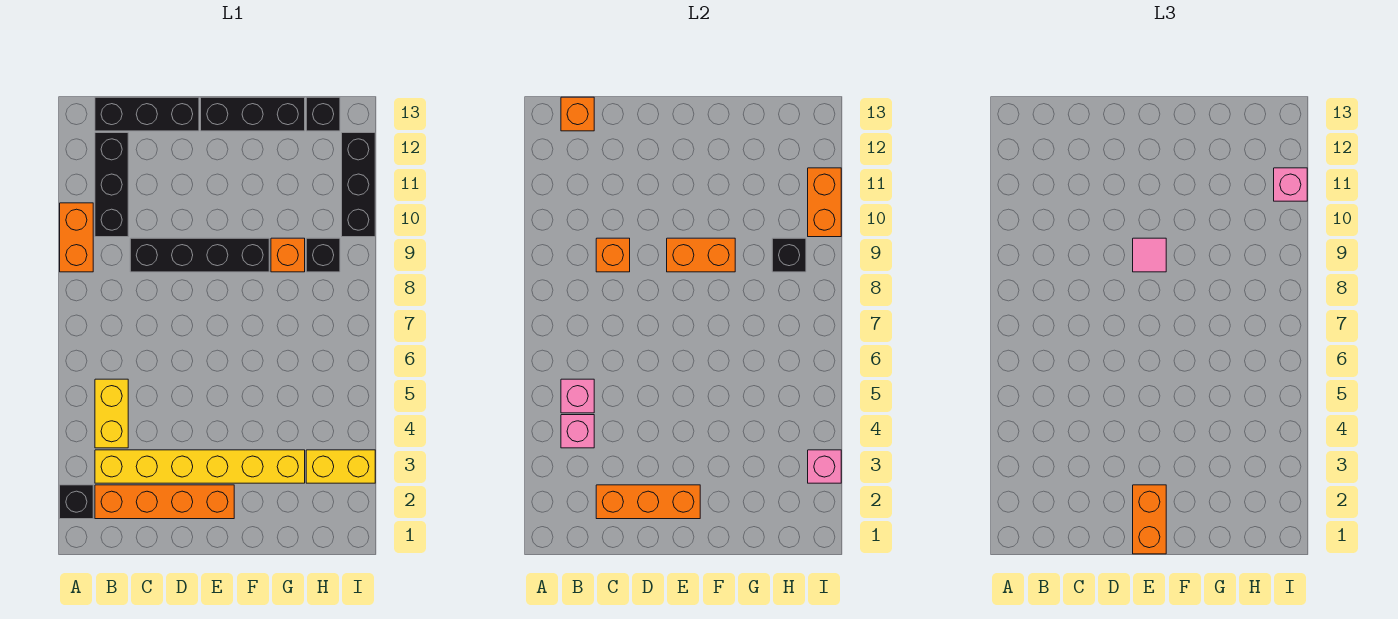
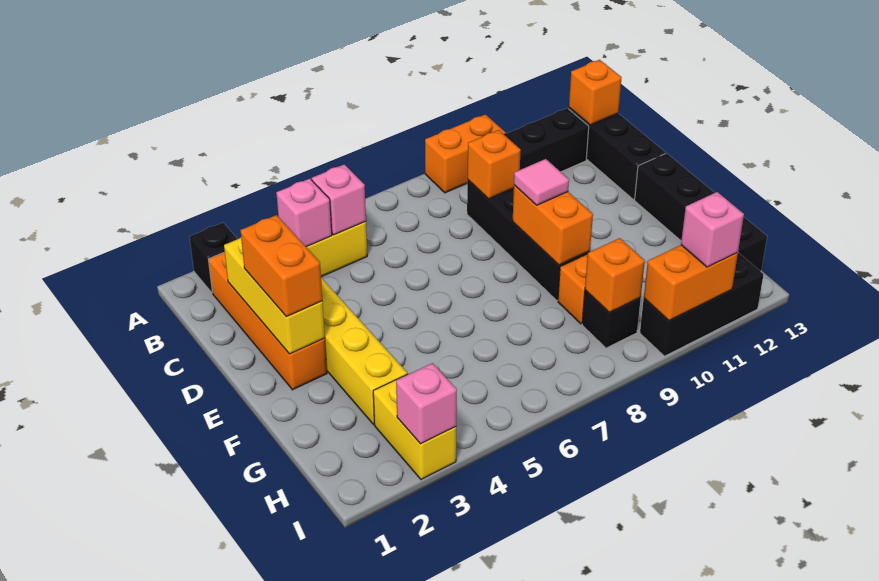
orange brick C2:E2 level 2 -> yellow brick C2:E2 level 2
orange brick E1:E2 level 3 -> orange brick D2:E2 level 3
black brick H9 level 2 -> orange brick H9 level 2

